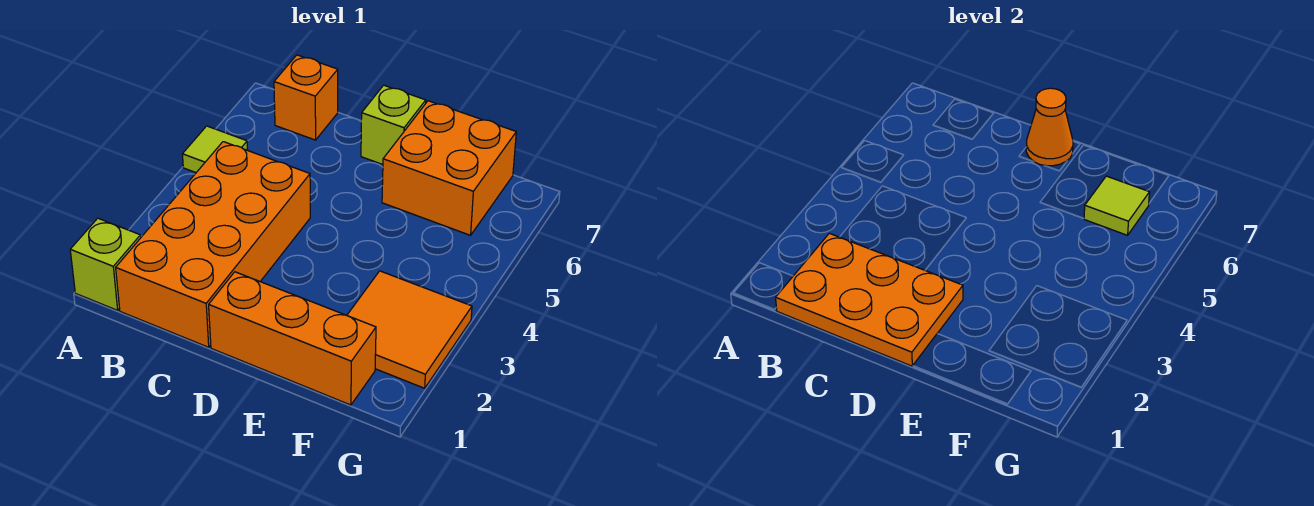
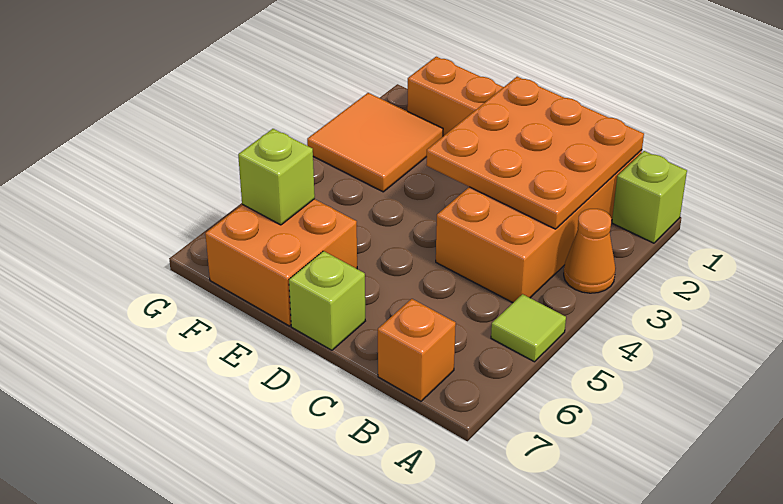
orange plate B1:D2 level 2 -> orange plate B1:D3 level 2
orange cone D7 level 2 -> orange cone A3 level 1
lime tile F6 level 2 -> lime brick F6 level 2

